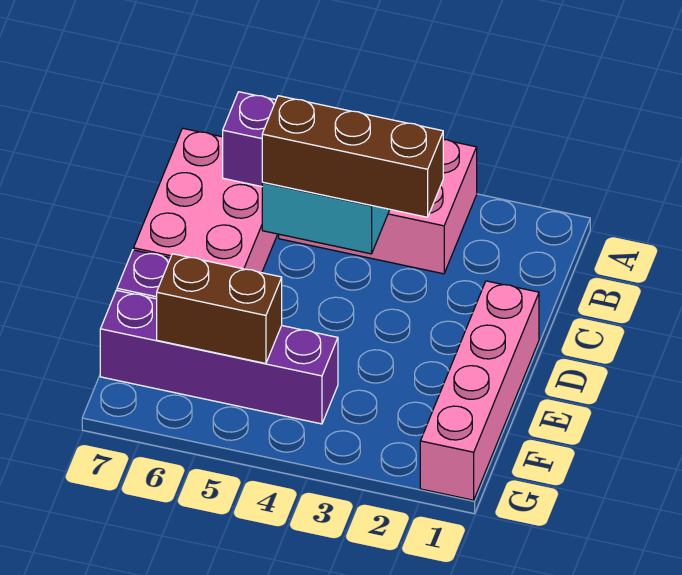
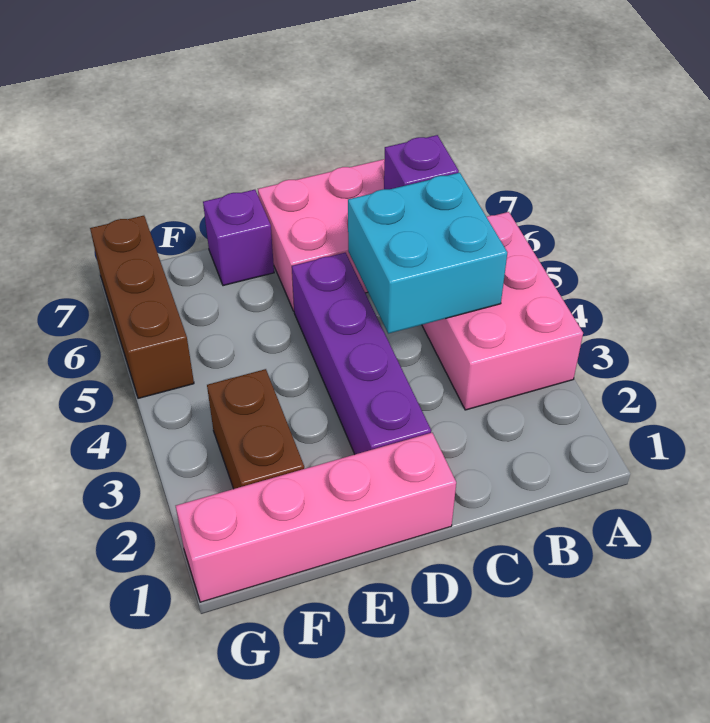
brown brick C3:C5 level 3 -> brown brick G5:G7 level 1
purple brick F4:F7 level 1 -> purple brick D2:D5 level 1
brown brick F5:F6 level 2 -> brown brick F2:F3 level 1

